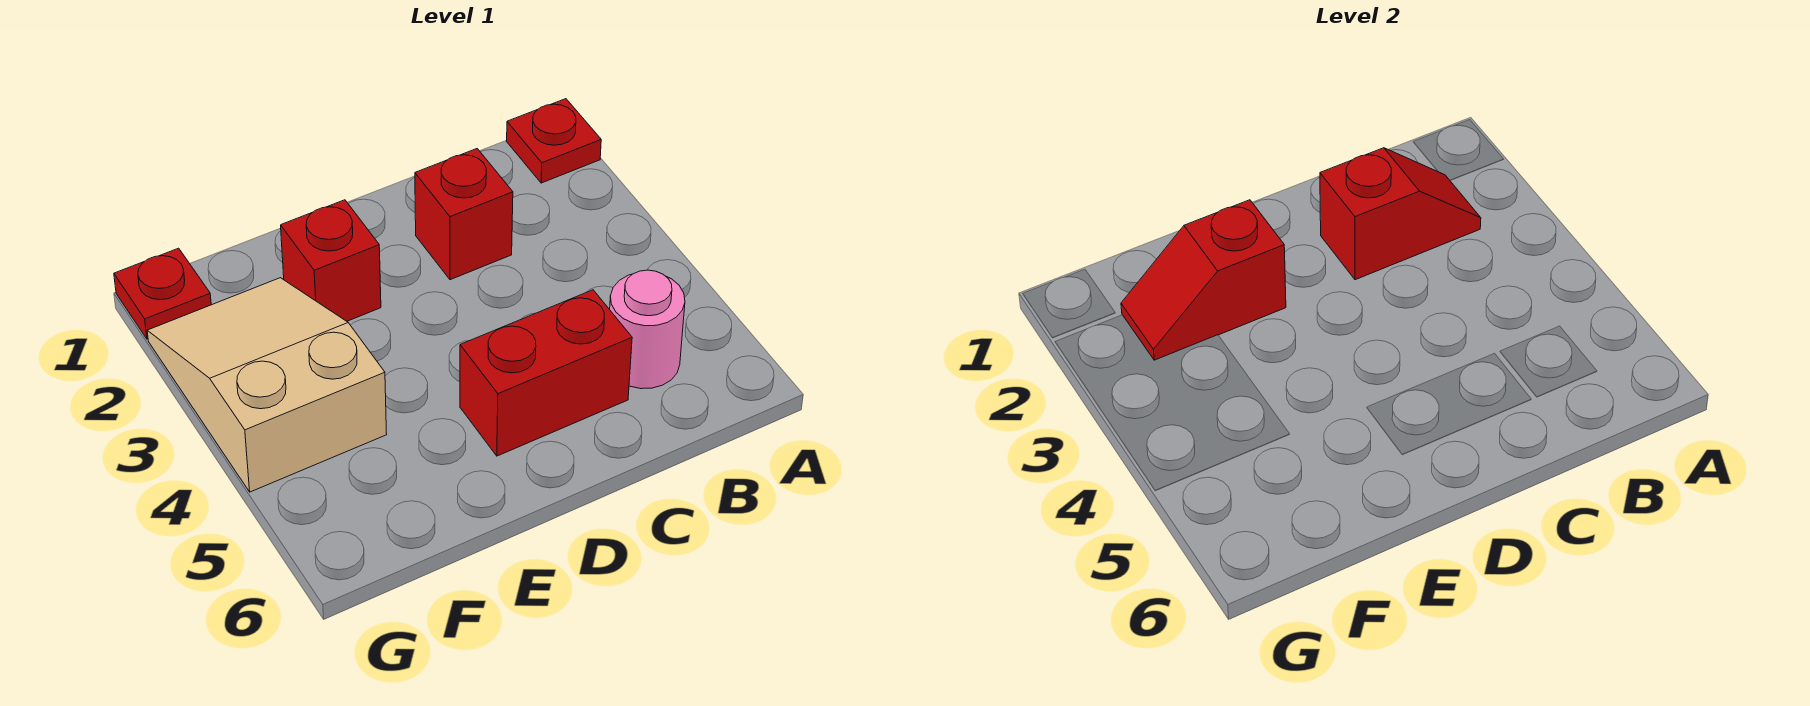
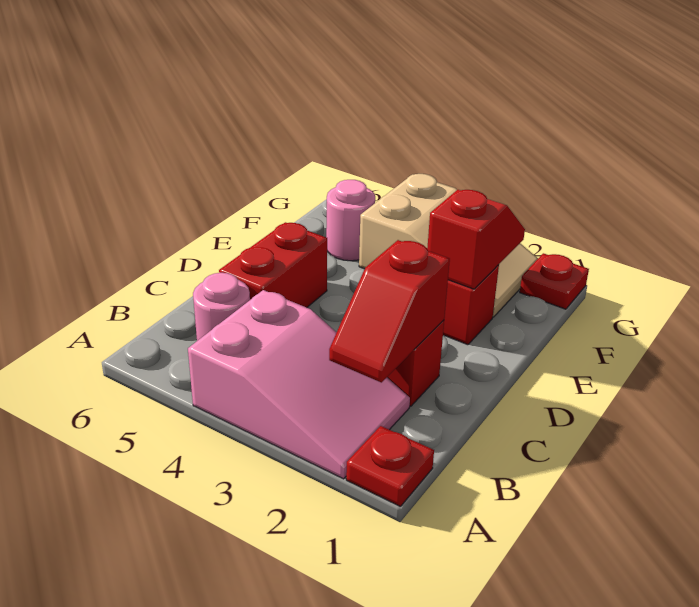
none -> pink slope A2:B4 level 1 top 4
none -> pink round brick F5 level 1

